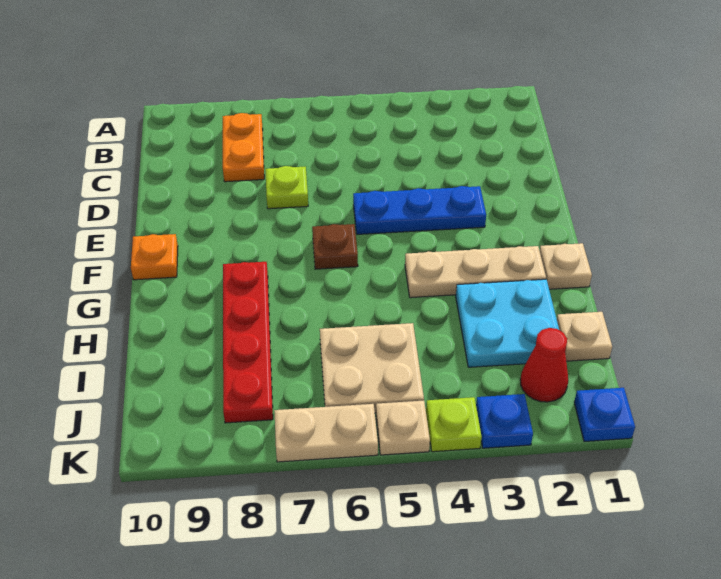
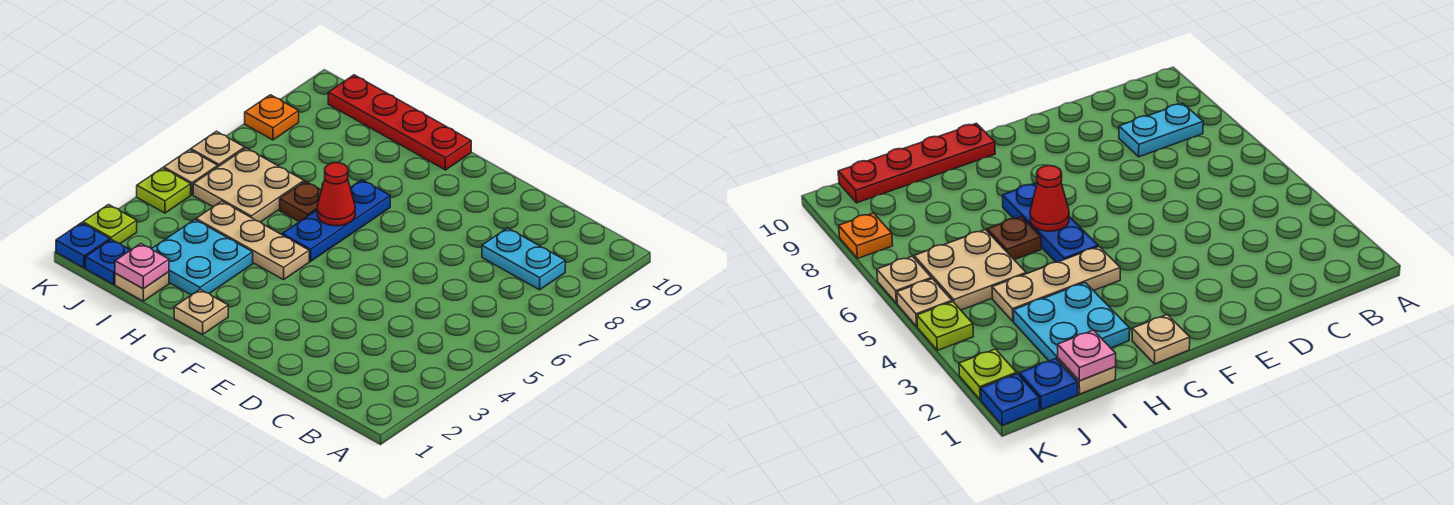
orange plate B8:C8 level 1 -> cyan plate B8:C8 level 1
lime plate D7 level 1 -> lime plate K2 level 1
blue plate E3:E5 level 1 -> blue plate G5:G7 level 1
brown plate F6 level 1 -> brown plate H6 level 1
orange plate F10 level 1 -> orange plate K8 level 1
tan plate G2:G4 level 1 -> tan plate G4:I4 level 1
red plate G8:J8 level 1 -> red plate G10:J10 level 1
none -> pink plate I1 level 2
red cone J2 level 1 -> red cone G6 level 2
blue plate K3 level 1 -> blue plate J1 level 1
tan plate K6:K7 level 1 -> tan plate K6 level 1

